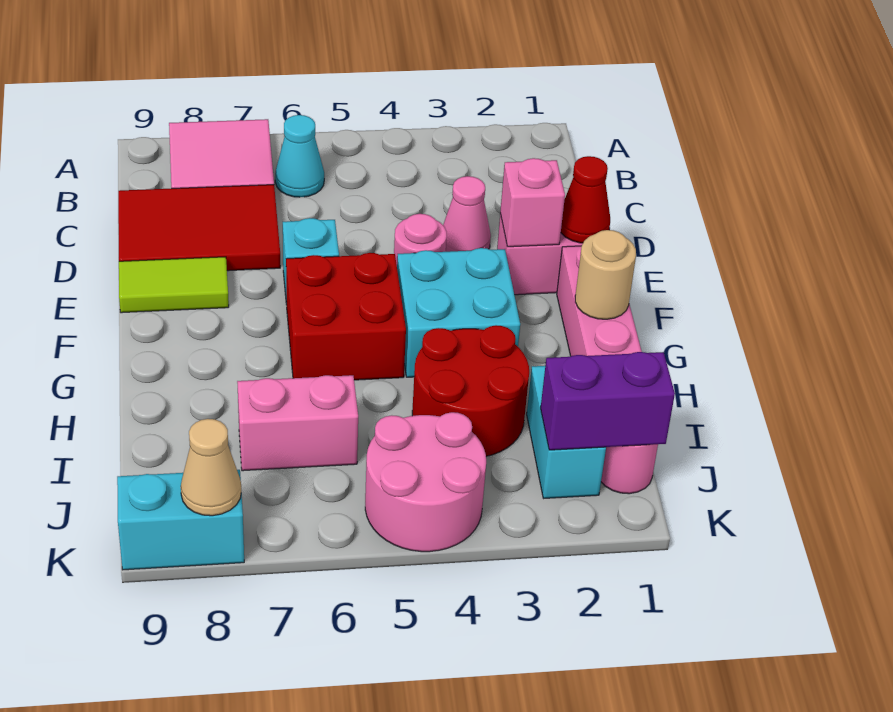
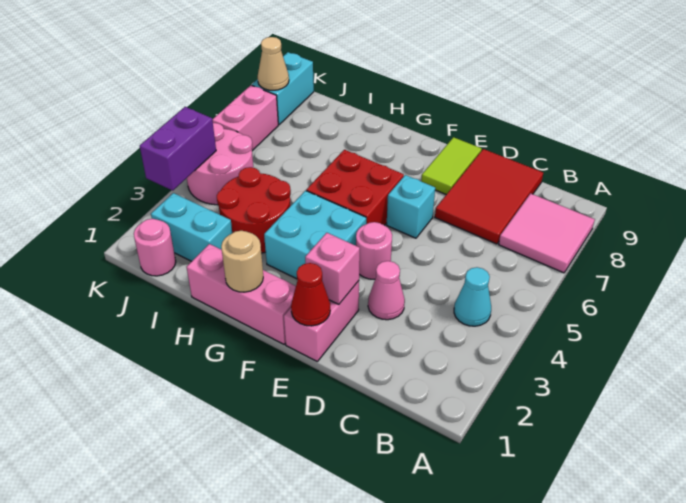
cyan cone B6 level 1 -> cyan cone B4 level 1
pink brick I6:I7 level 1 -> pink brick K6:K7 level 1
purple brick J1:J2 level 2 -> purple brick K3:K4 level 2

